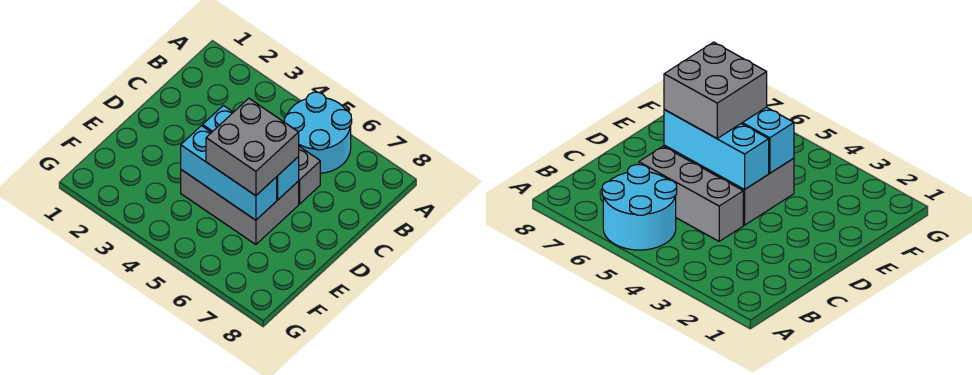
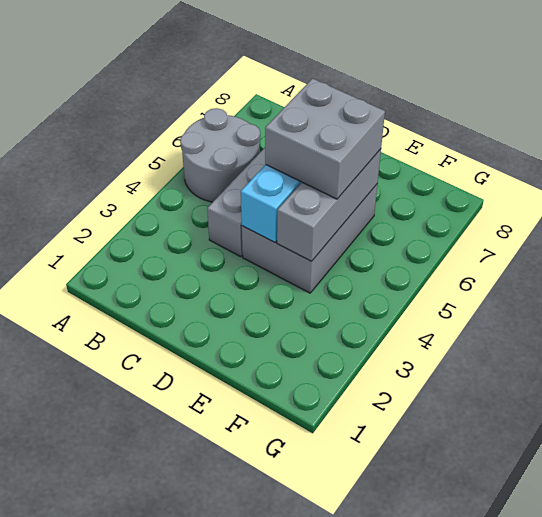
cyan round brick A5:B6 level 1 -> grey round brick A5:B6 level 1
cyan brick E4:E6 level 2 -> grey brick E4:E6 level 2

